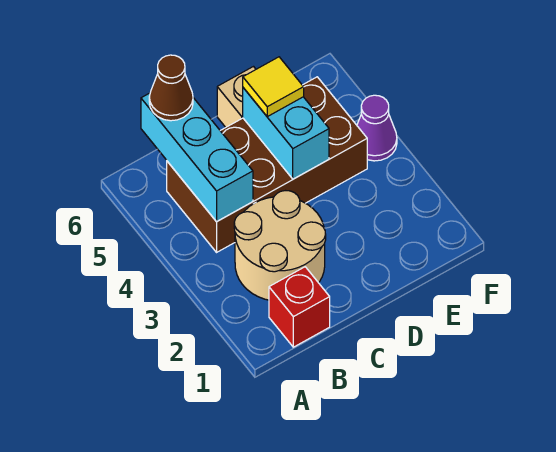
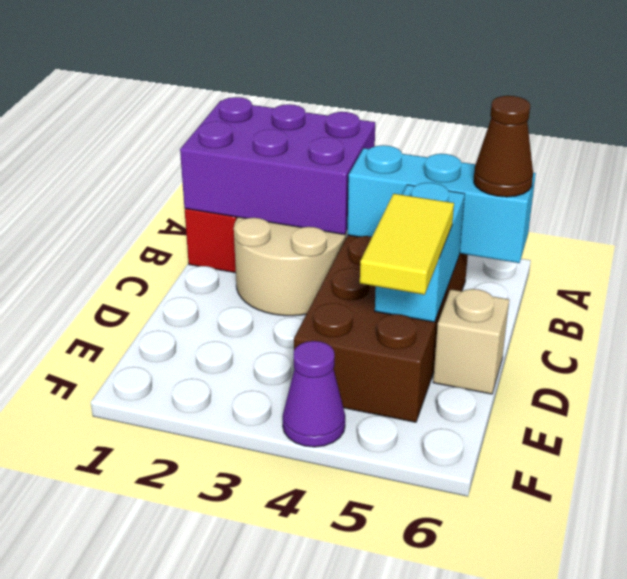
none -> purple brick A1:B3 level 2
cyan brick D4:D5 level 2 -> cyan brick C5:D5 level 2
yellow tile D5 level 3 -> yellow tile D5:E5 level 3

